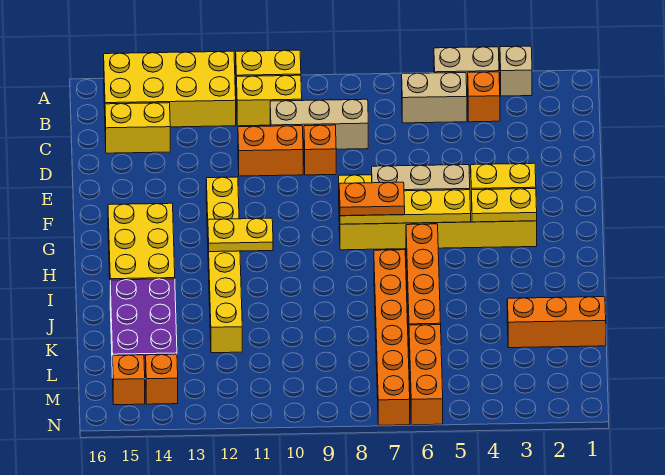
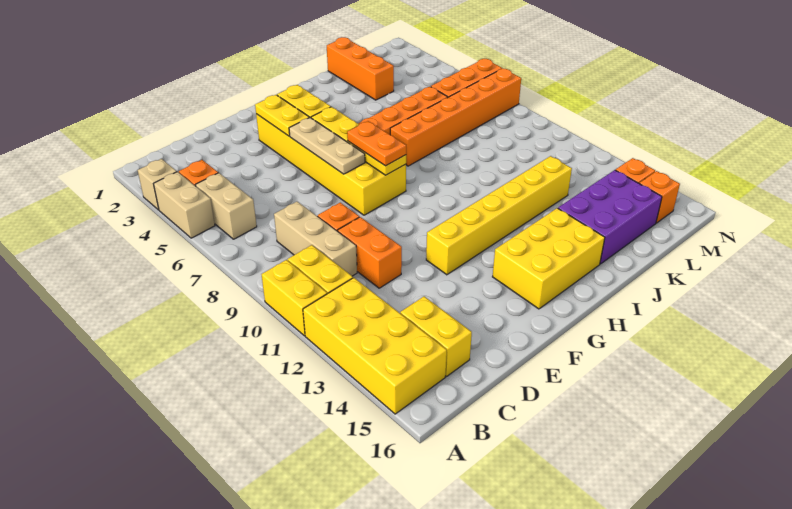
yellow plate H11:H12 level 2 -> none

